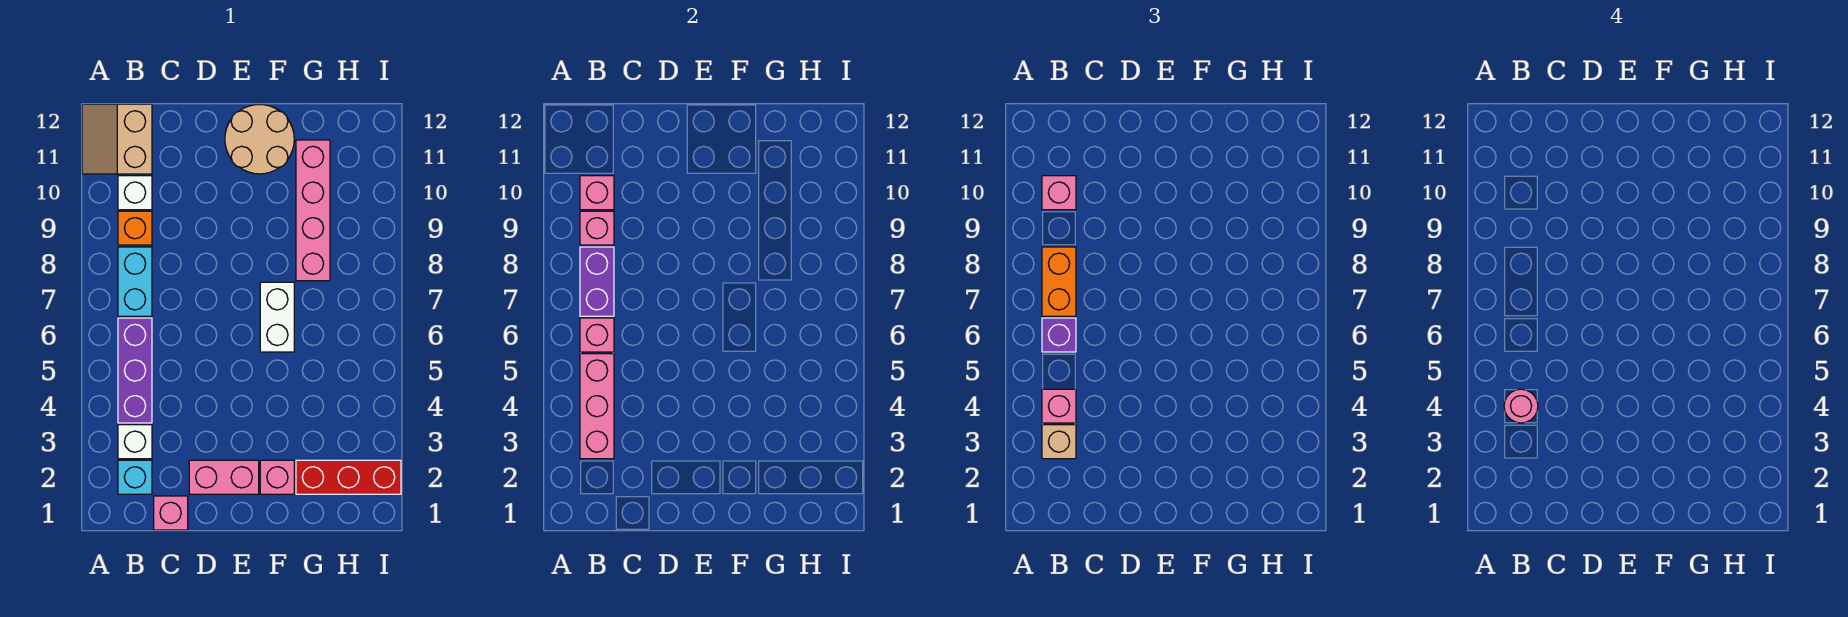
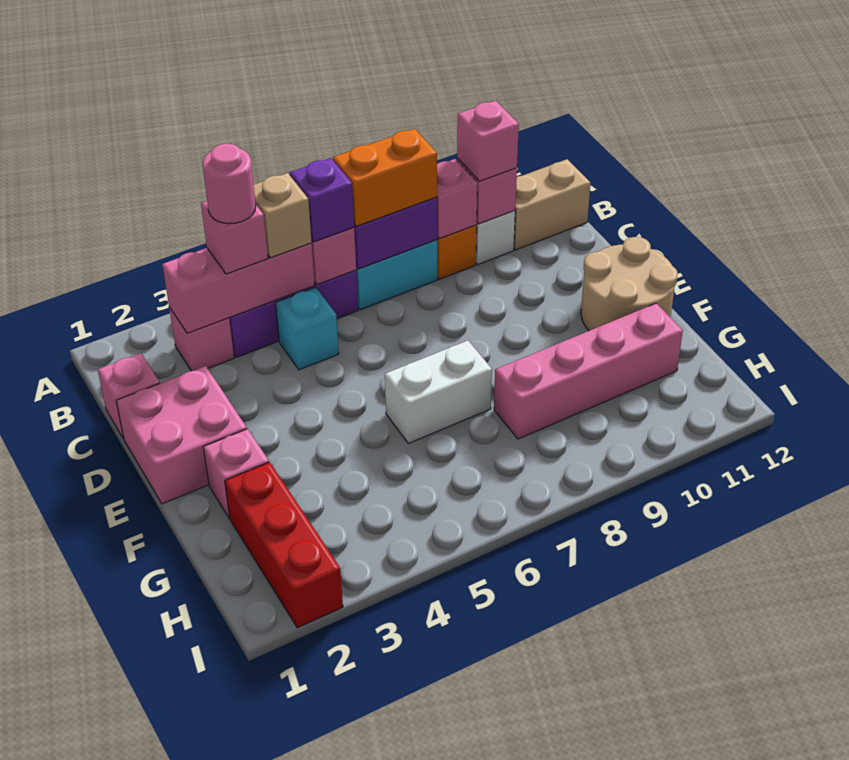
cyan brick B2 level 1 -> cyan brick C5 level 1
white brick B3 level 1 -> pink brick B3 level 1
tan brick B3 level 3 -> tan brick B5 level 3
pink brick D2:E2 level 1 -> pink brick D1:E2 level 1

